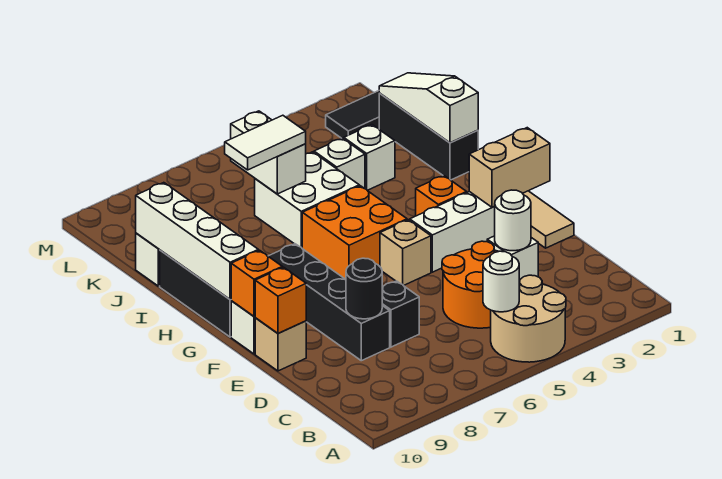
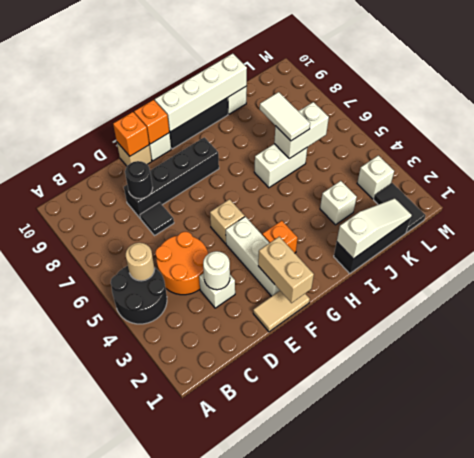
tan round brick A4:B5 level 1 -> black round brick A4:B5 level 1
white round brick B5 level 2 -> tan round brick B5 level 2
black brick D7 level 1 -> black tile D7 level 1
orange brick G5:H6 level 1 -> none
white brick I5:J6 level 1 -> white brick I6:J6 level 1
white brick J4 level 1 -> white brick L3 level 1

